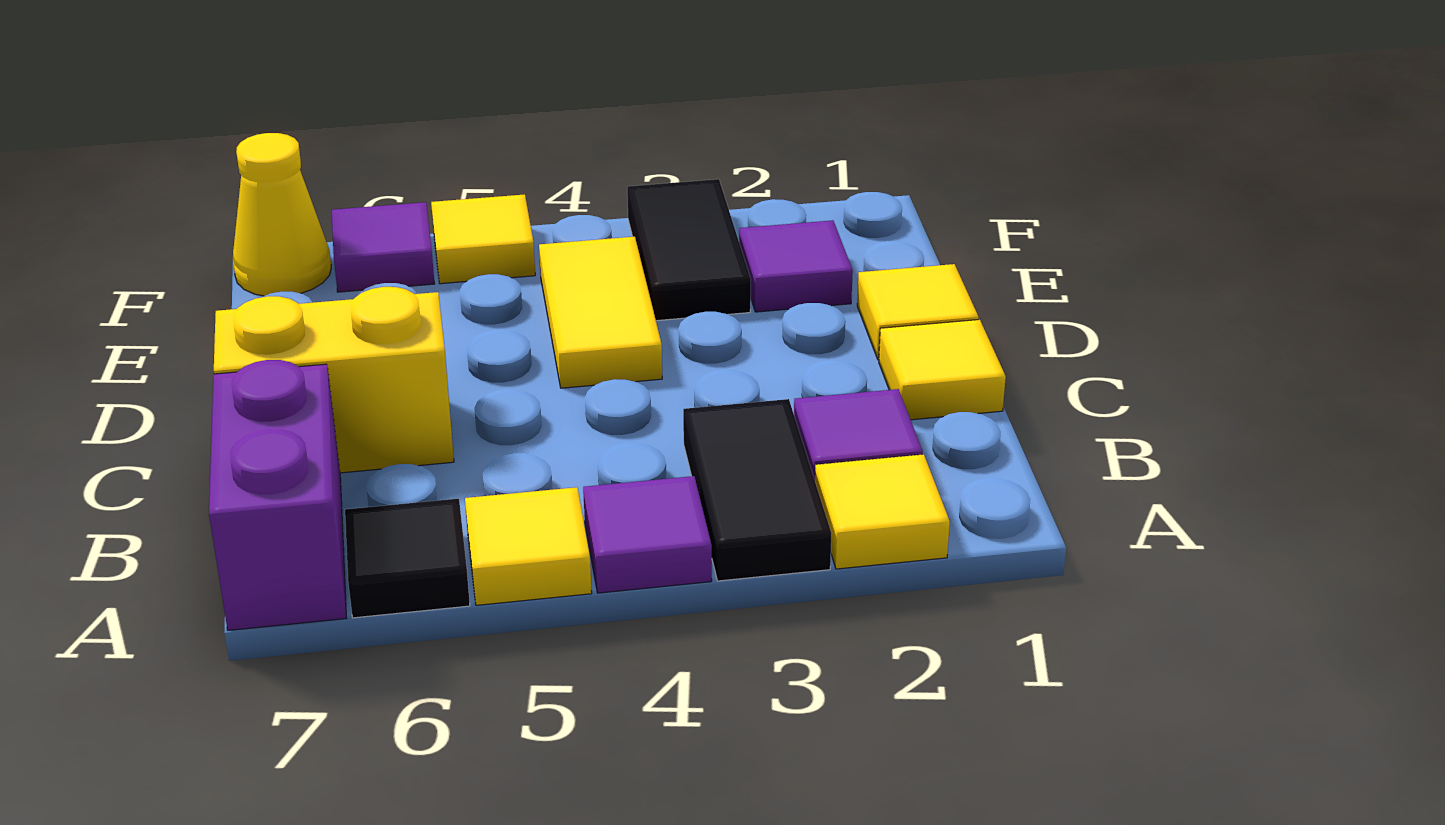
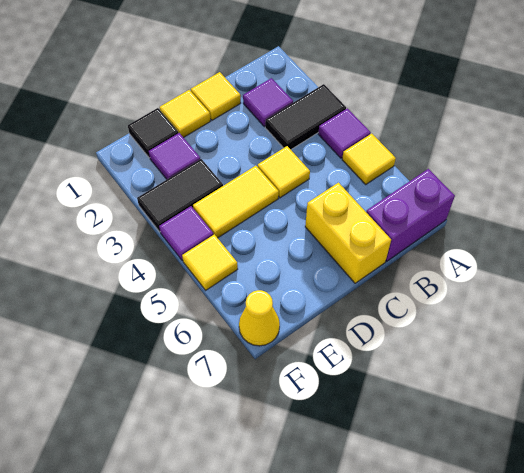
yellow tile A2 level 1 -> yellow tile C4 level 1
black tile A6 level 1 -> black tile E1 level 1
purple tile F6 level 1 -> purple tile F4 level 1

